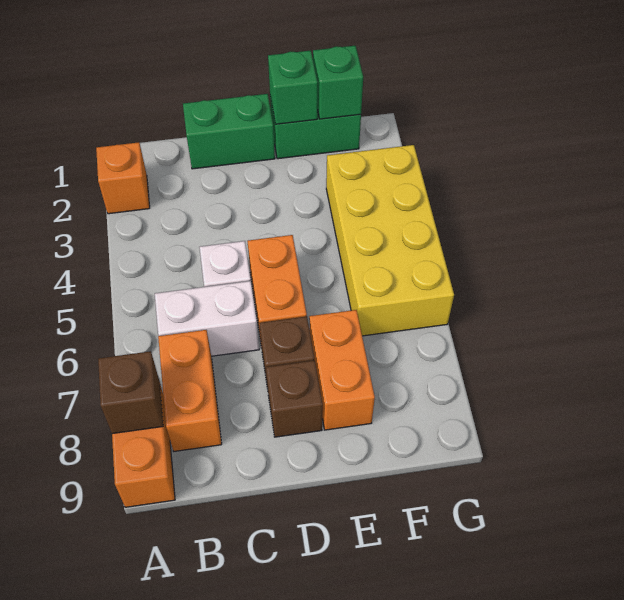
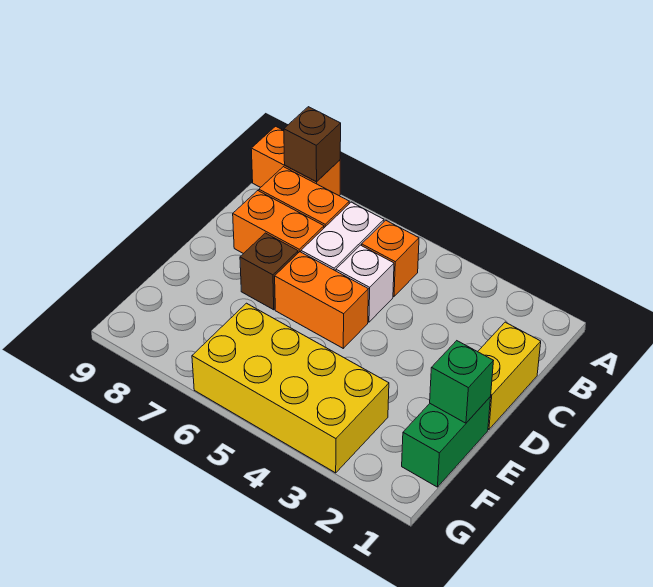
orange brick A2 level 1 -> orange brick B5 level 1
green brick C1:D1 level 1 -> yellow brick C1:D1 level 1
brown brick D8 level 1 -> none
orange brick E7:E8 level 1 -> orange brick C7:C8 level 1
green brick F1 level 2 -> none

